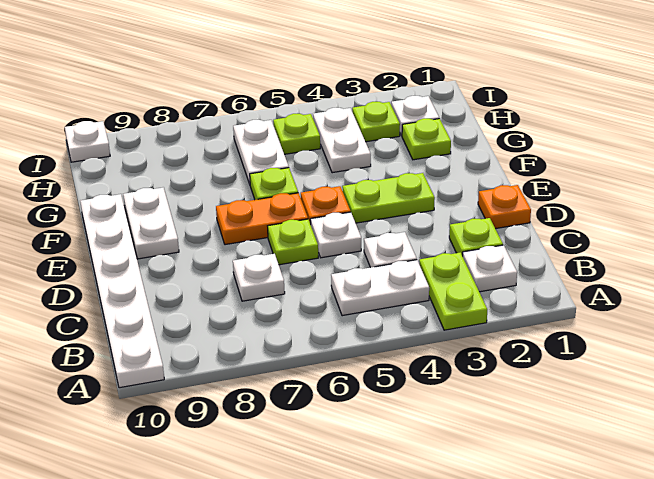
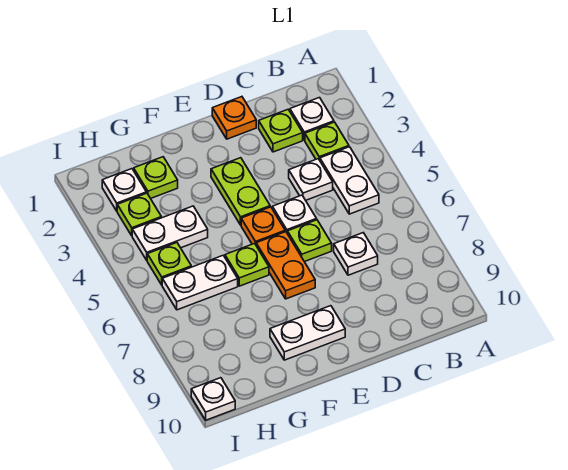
lime plate A3:B3 level 1 -> lime plate B3 level 1
white plate A10:F10 level 1 -> none

